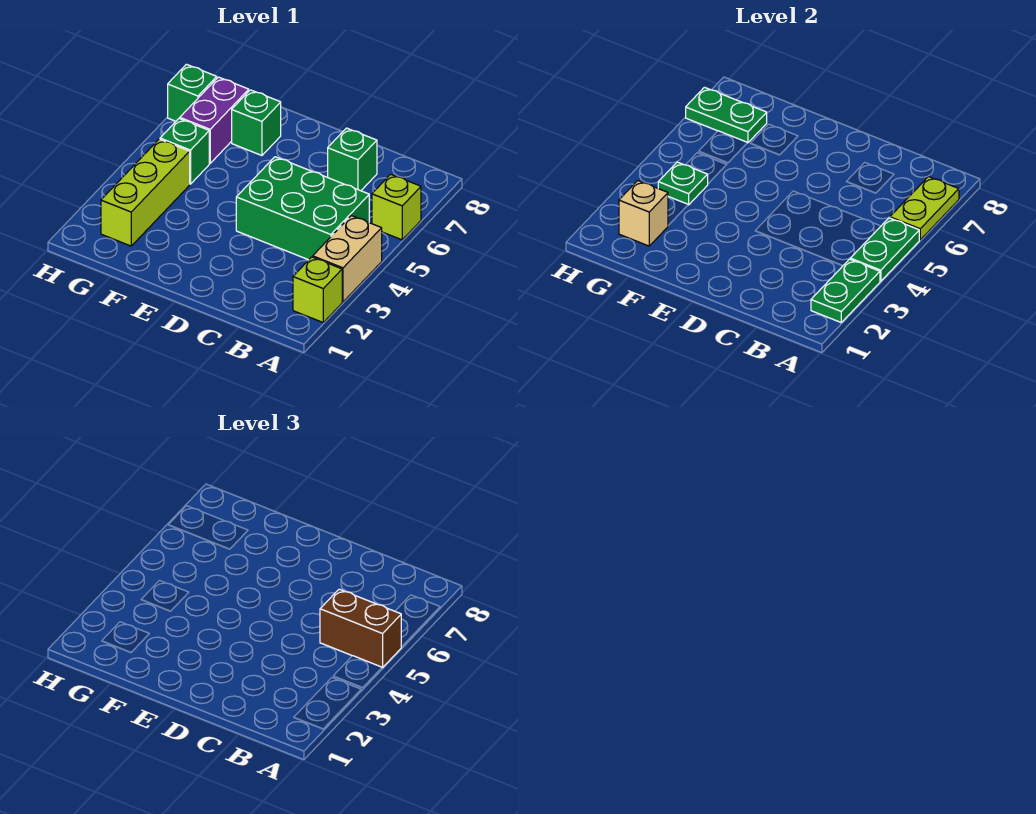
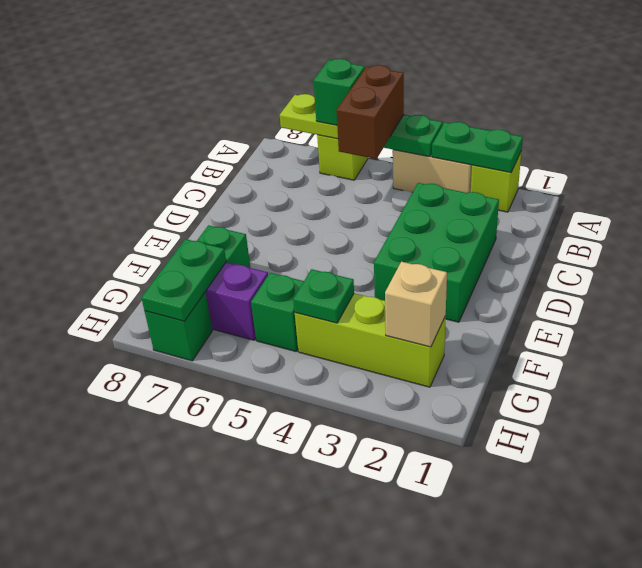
green brick B4:D5 level 1 -> green brick C2:E3 level 1
green brick C7 level 1 -> green brick A6 level 3

